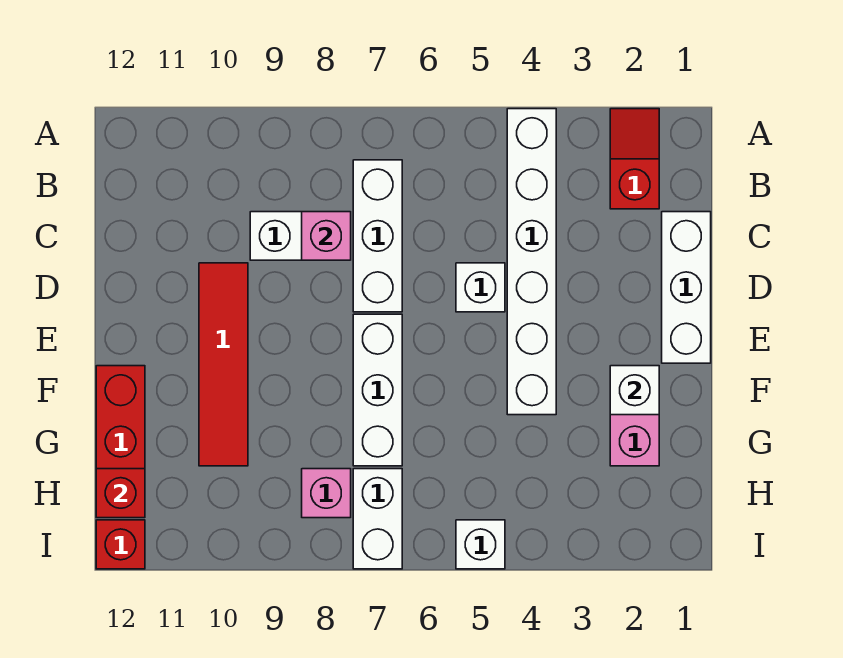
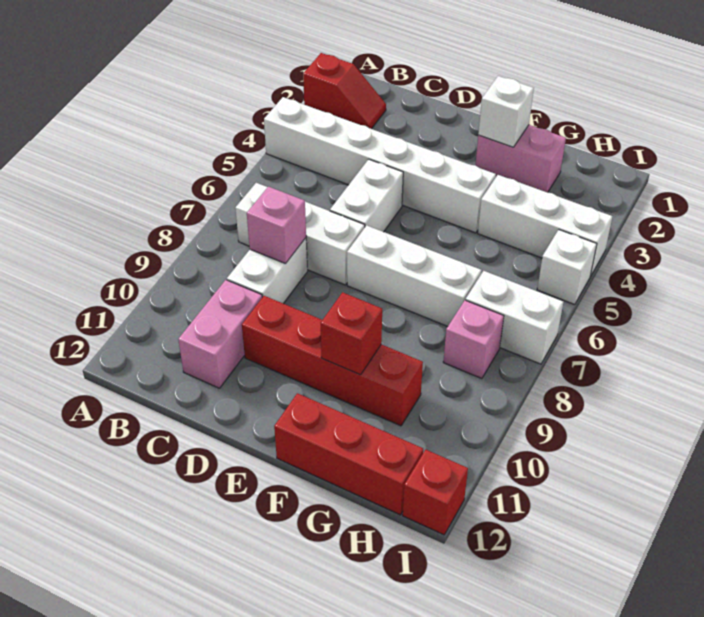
red slope A2:B2 level 1 top B -> red slope A2:B2 level 1 top A
white brick C1:E1 level 1 -> white brick G4:I4 level 1
none -> pink brick C10:C11 level 1
white brick D5 level 1 -> white brick D5:D6 level 1
red tile D10:G10 level 1 -> red brick D10:G10 level 1
red brick H12 level 2 -> red brick F10 level 2

